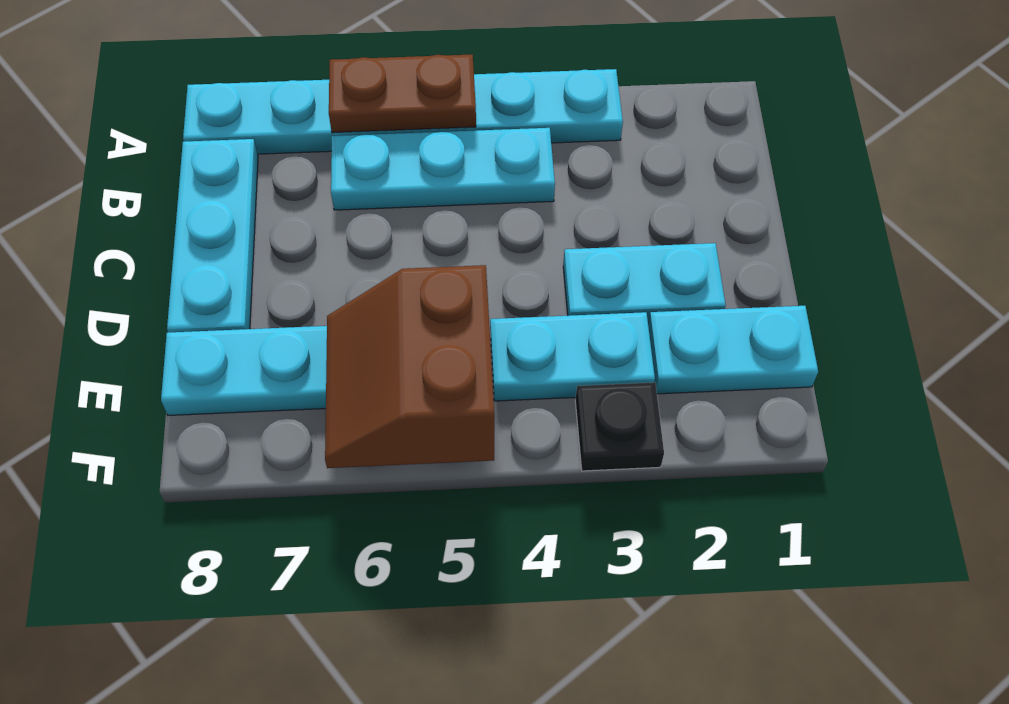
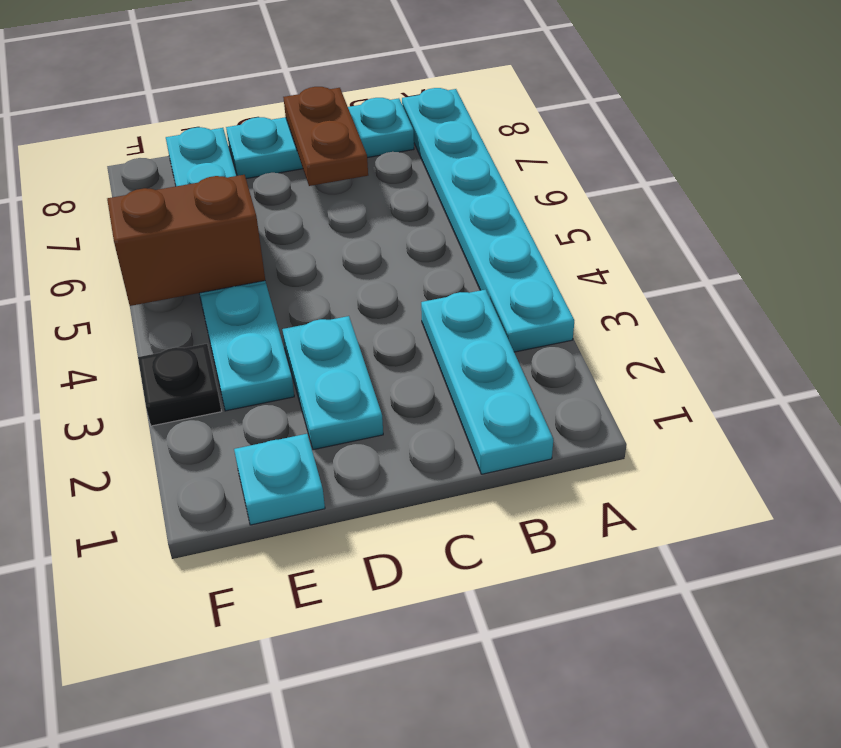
brown plate A5:A6 level 2 -> brown plate C7:C8 level 2
cyan plate B4:B6 level 1 -> cyan plate B1:B3 level 1
cyan plate E1:E2 level 1 -> cyan plate E1 level 1

